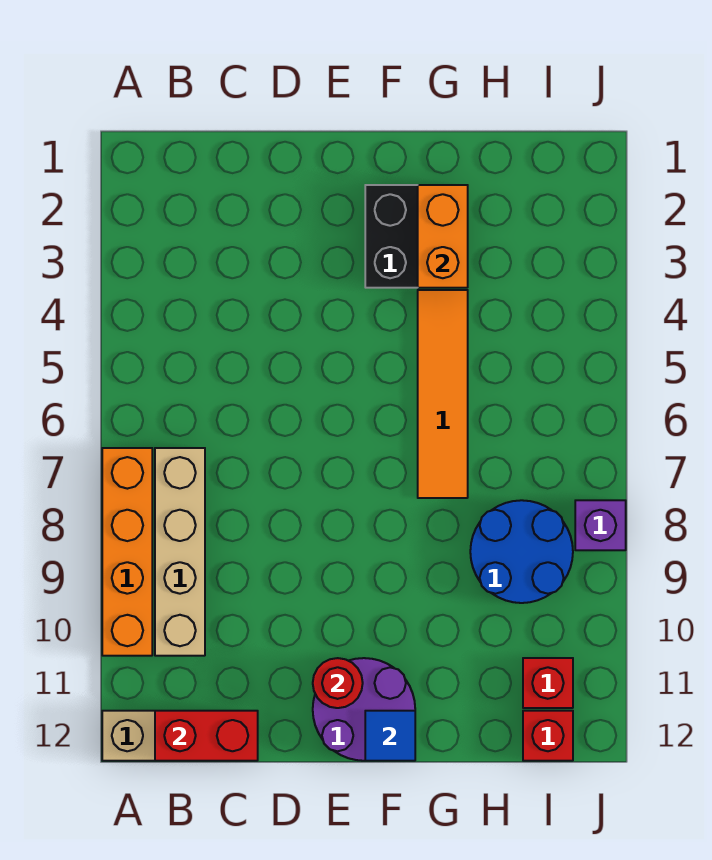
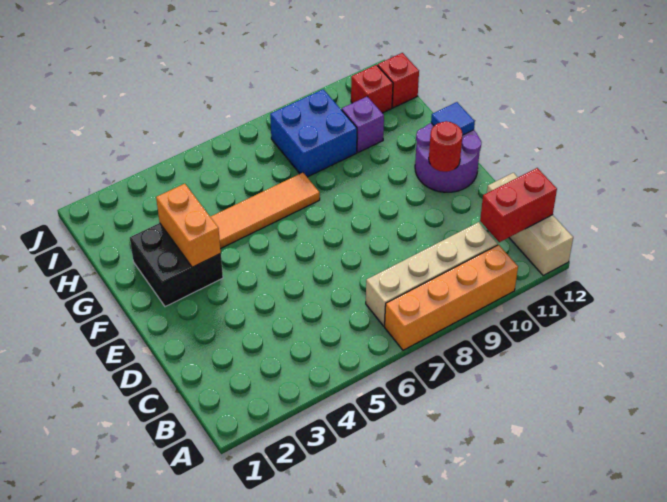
red brick B12:C12 level 2 -> red brick B11:B12 level 2
orange brick G2:G3 level 2 -> orange brick F3:G3 level 2
blue round brick H8:I9 level 1 -> blue brick H8:I9 level 1
purple brick J8 level 1 -> purple brick H10 level 1

